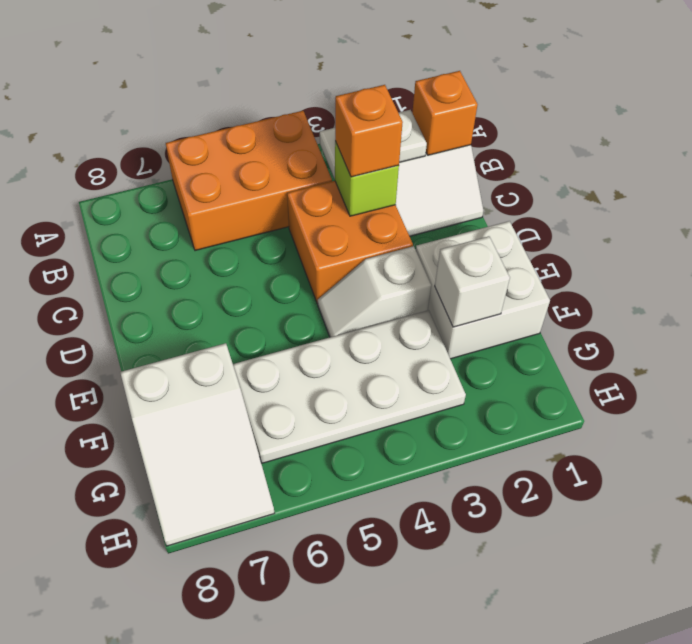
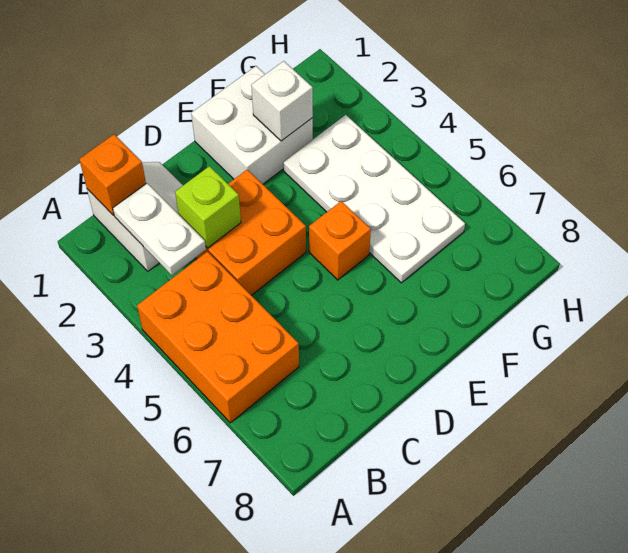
orange brick C3 level 3 -> orange brick E5 level 1
white slope E3:E4 level 1 top 3 -> none
white slope F7:H8 level 1 top F -> none

